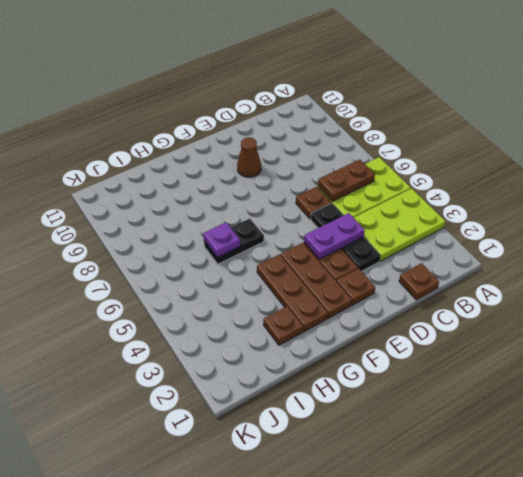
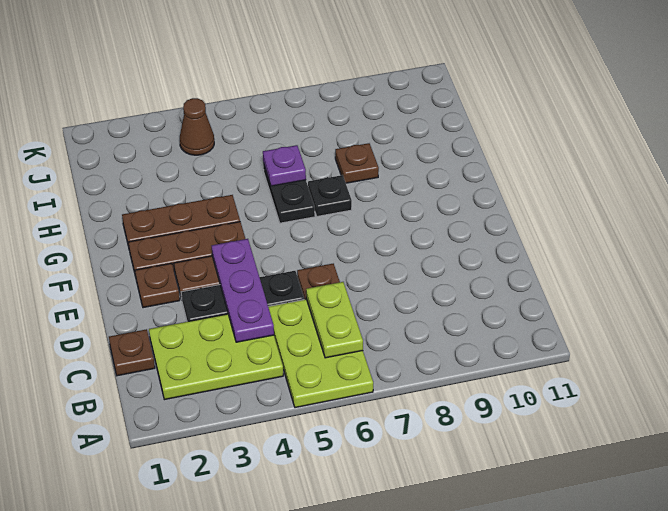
lime plate A3:C4 level 1 -> lime plate B2:C4 level 1
brown plate B6:C6 level 2 -> lime plate B6:C6 level 2
purple plate D4:E4 level 2 -> purple plate C4:E4 level 2
brown cone E9 level 1 -> brown cone J4 level 1
none -> black plate G7 level 1
brown plate H2 level 1 -> brown plate H8 level 1

